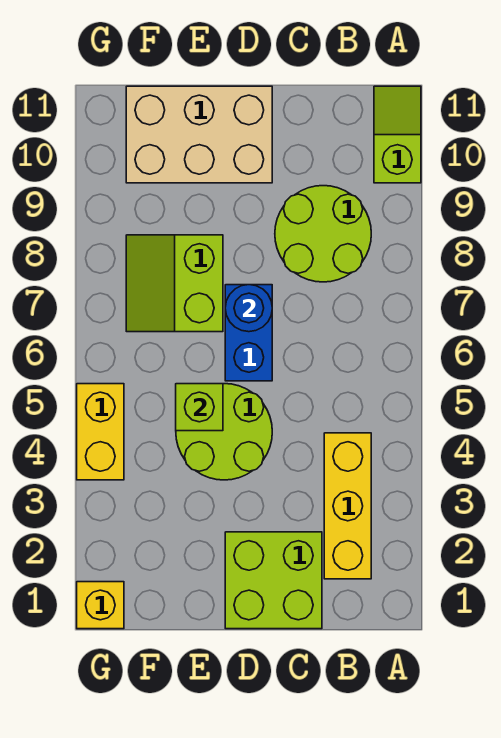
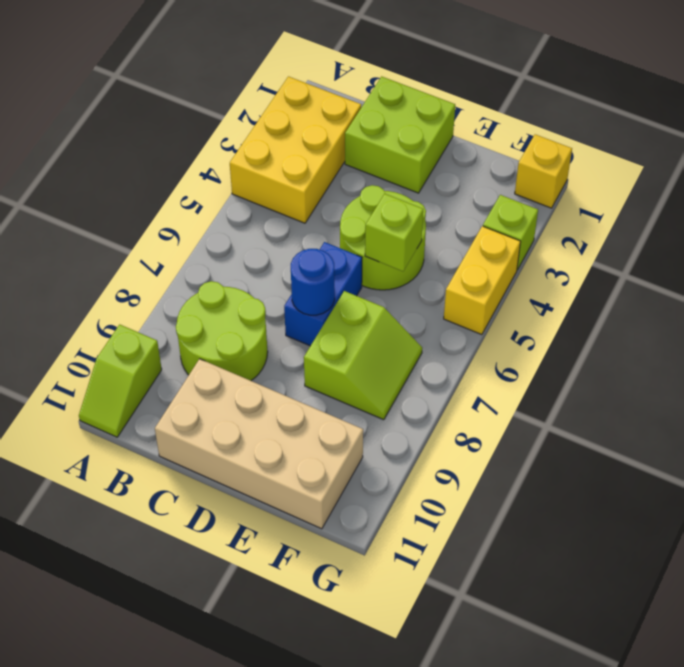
yellow brick B2:B4 level 1 -> yellow brick A2:B4 level 1
tan brick D10:F11 level 1 -> tan brick C10:F11 level 1
none -> lime brick G3 level 1

